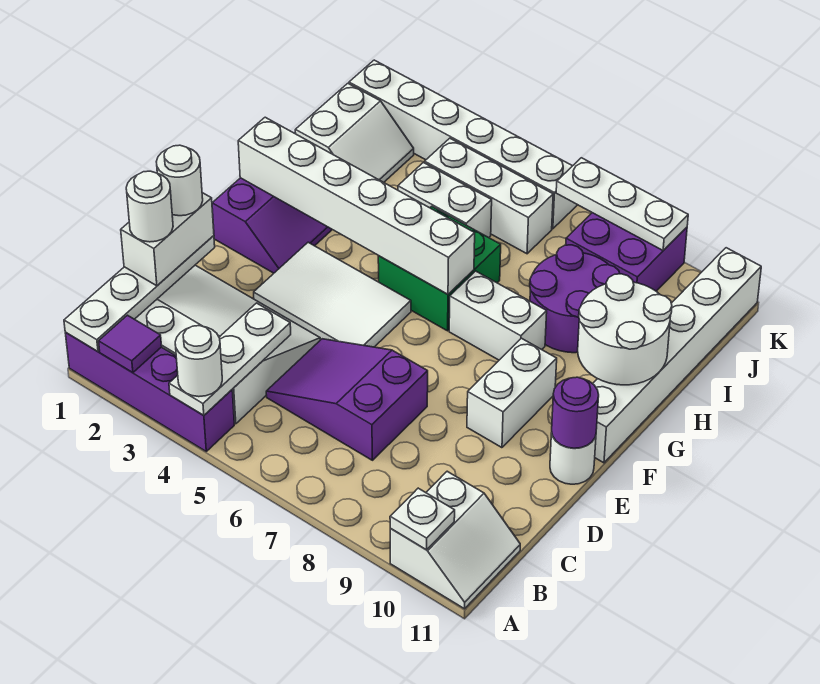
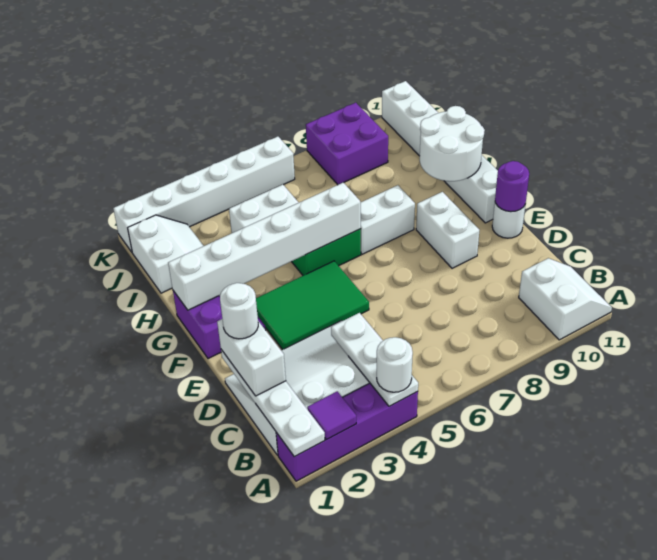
white plate A10 level 2 -> none
white round brick C1 level 4 -> none
purple slope C5:D7 level 1 top 7 -> none
white tile E3:F5 level 1 -> green tile E3:F5 level 1
purple round brick H8:I9 level 1 -> none
white brick J4:J6 level 1 -> none
white plate K7:K9 level 2 -> none

